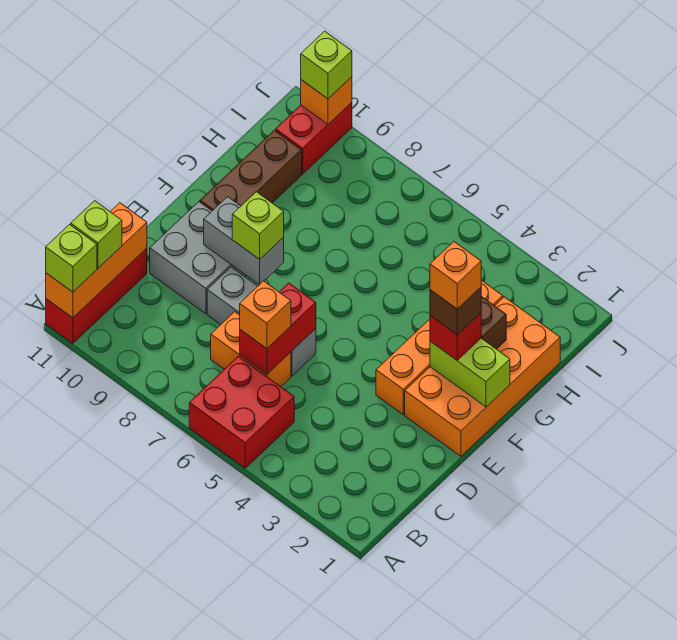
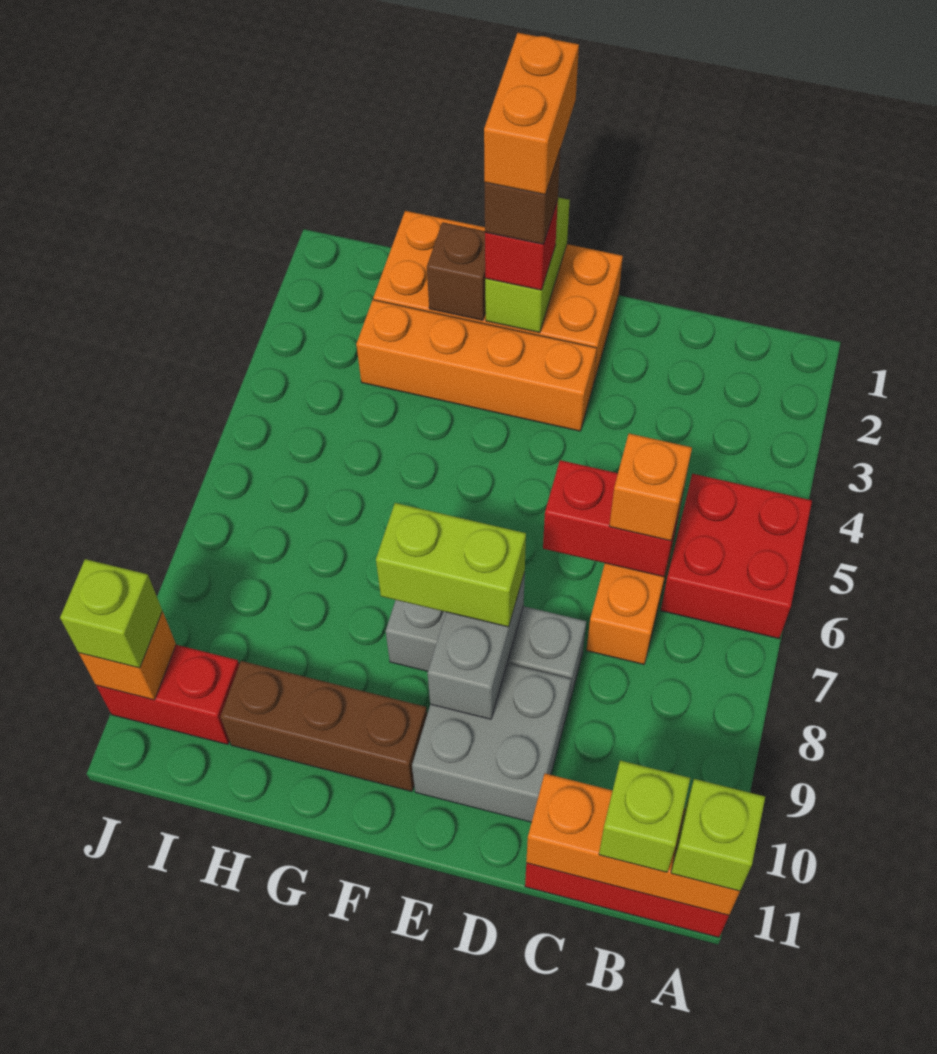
grey brick D6:D8 level 1 -> grey brick D8:F8 level 1
lime brick E8 level 3 -> lime brick E8:F8 level 3
orange brick F2 level 5 -> orange brick F1:F2 level 5

